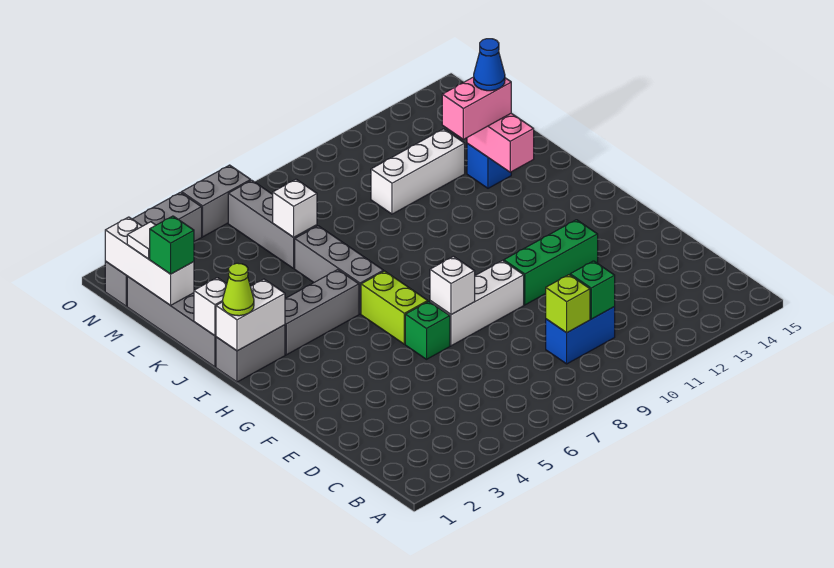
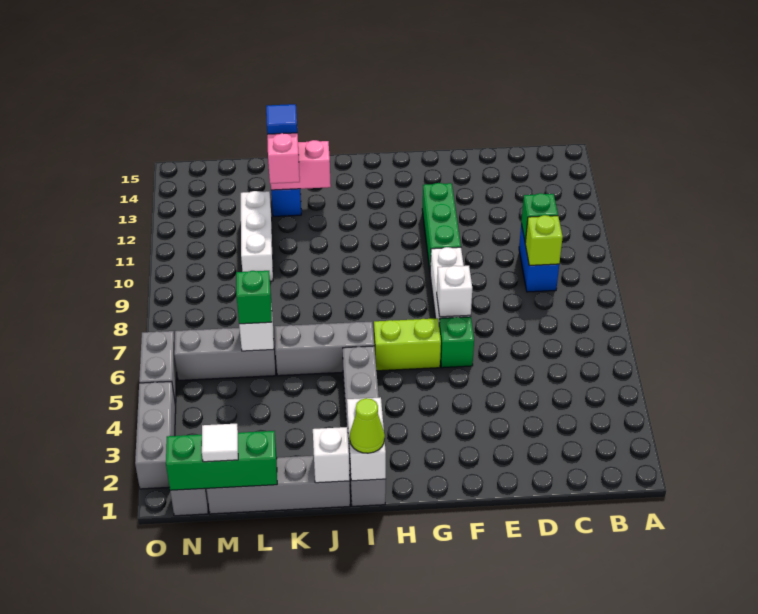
blue cone K13 level 4 -> blue tile K13 level 4
white brick L1:N1 level 2 -> green brick L1:N1 level 2
green brick L1 level 3 -> green brick L6 level 3

